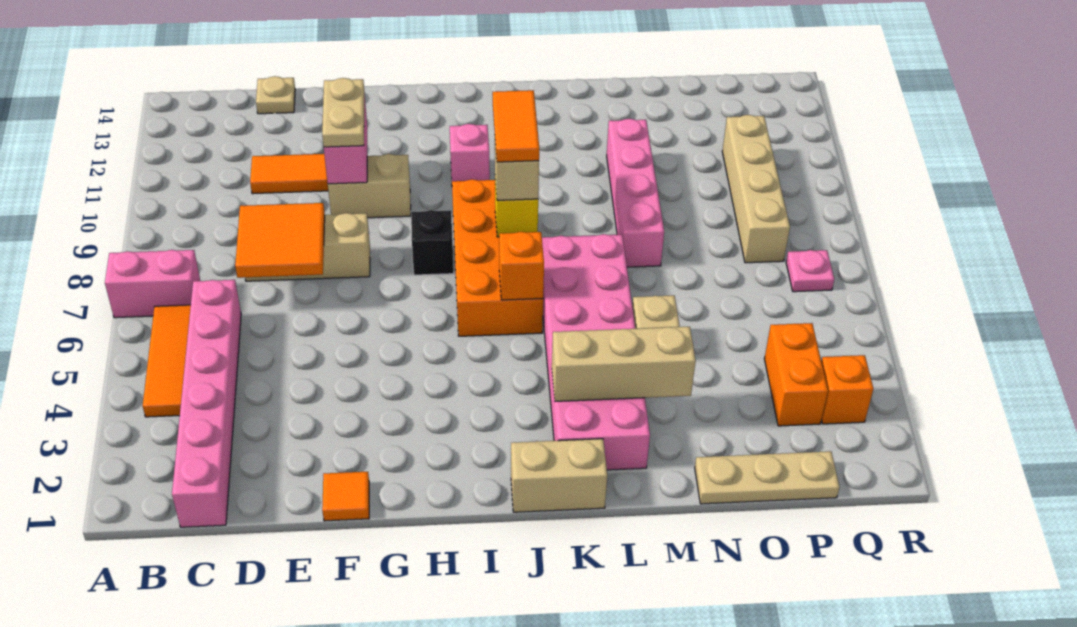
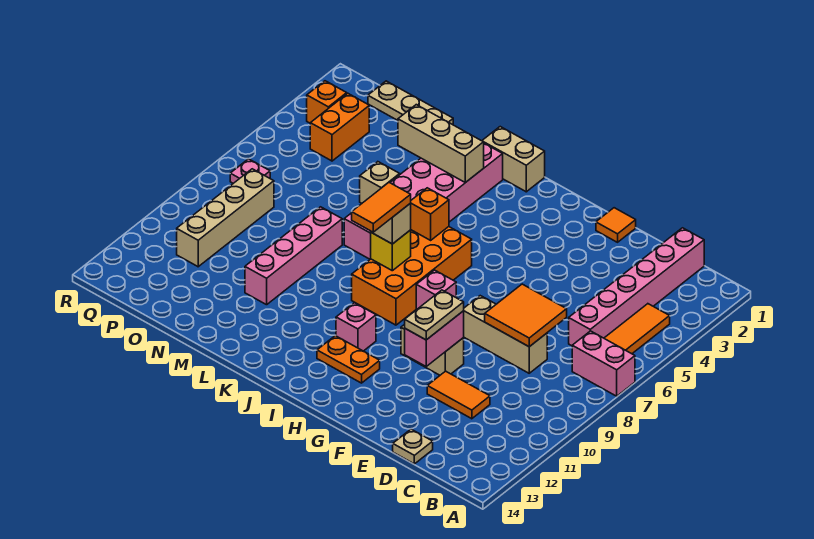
black brick H8 level 1 -> pink brick H8 level 1
none -> orange plate H12:I12 level 1

